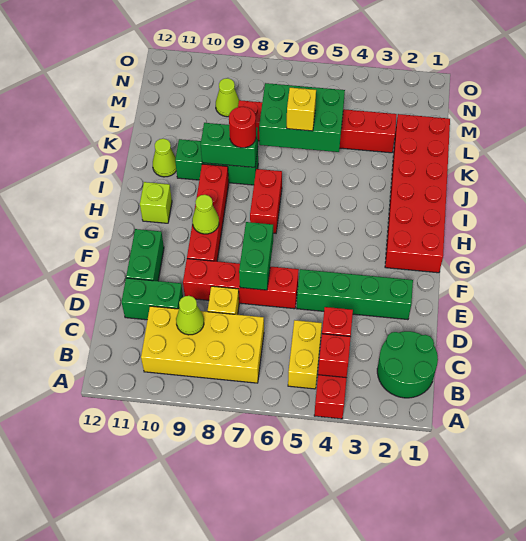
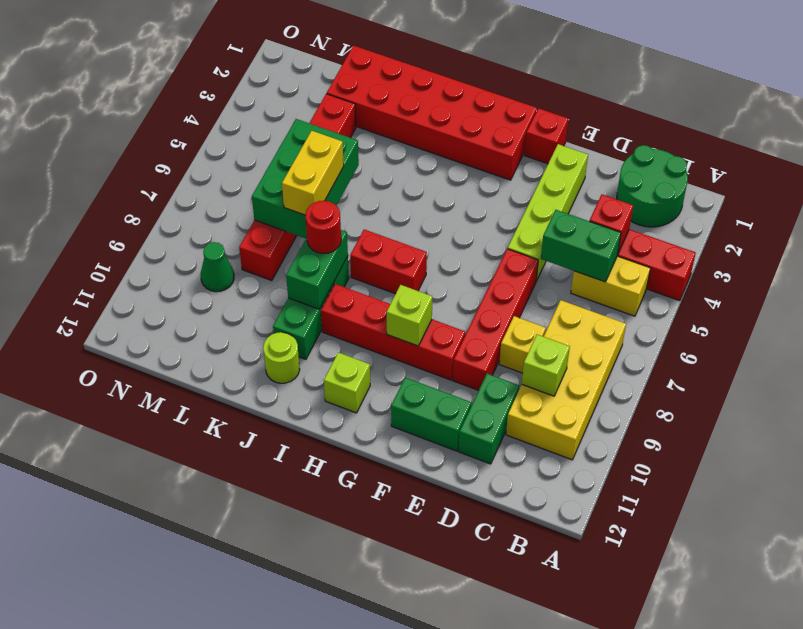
red brick B4 level 2 -> red brick F1 level 1
lime cone C9 level 2 -> lime brick C9 level 2
green brick E2:E5 level 1 -> lime brick E2:E5 level 1
green brick E7:F7 level 2 -> green brick C5:D5 level 2
lime cone G9 level 2 -> lime brick G9 level 2
lime cone J11 level 1 -> lime round brick J11 level 1
yellow brick K6 level 3 -> yellow brick K6:K7 level 3
lime cone M9 level 1 -> green cone M9 level 1

